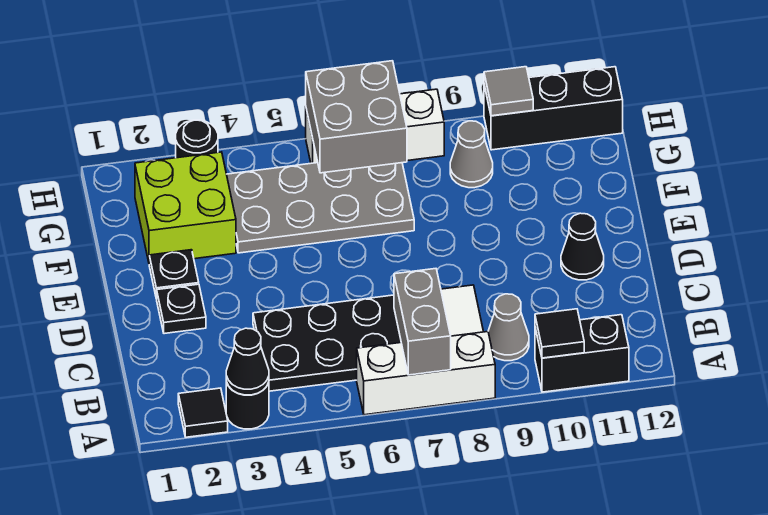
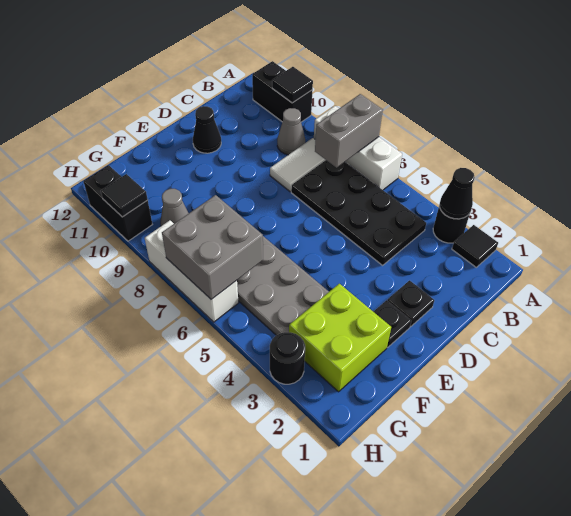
black brick H10:H12 level 1 -> black brick H10:H11 level 1
grey tile H10 level 2 -> black tile H10 level 2

